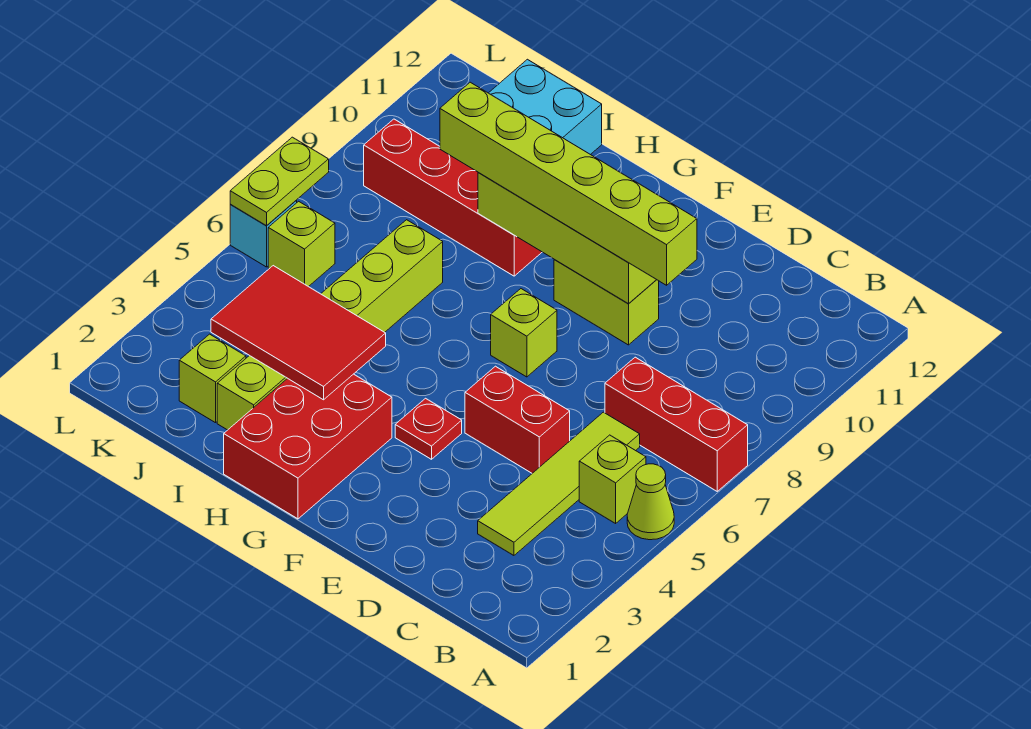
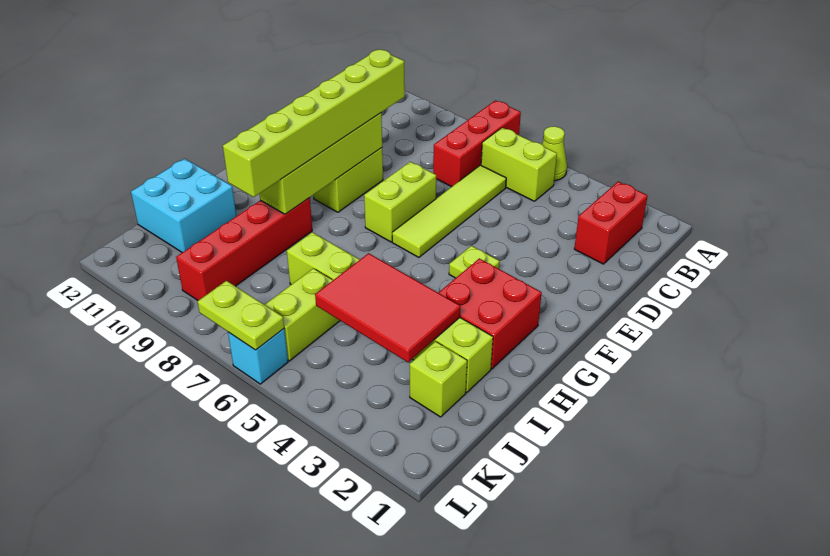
lime brick B5 level 1 -> lime brick B5:B6 level 1
lime tile C3:C6 level 1 -> lime tile C6:F6 level 1
red brick D5:E5 level 1 -> red brick B2:C2 level 1
red plate F4 level 1 -> lime plate F4 level 1
lime brick F7 level 1 -> lime brick E7:F7 level 1
red brick G1:H3 level 1 -> red brick G2:H3 level 1
red tile H3:J4 level 2 -> red tile I3:J5 level 2
lime brick K6 level 1 -> lime brick J6:K6 level 1

